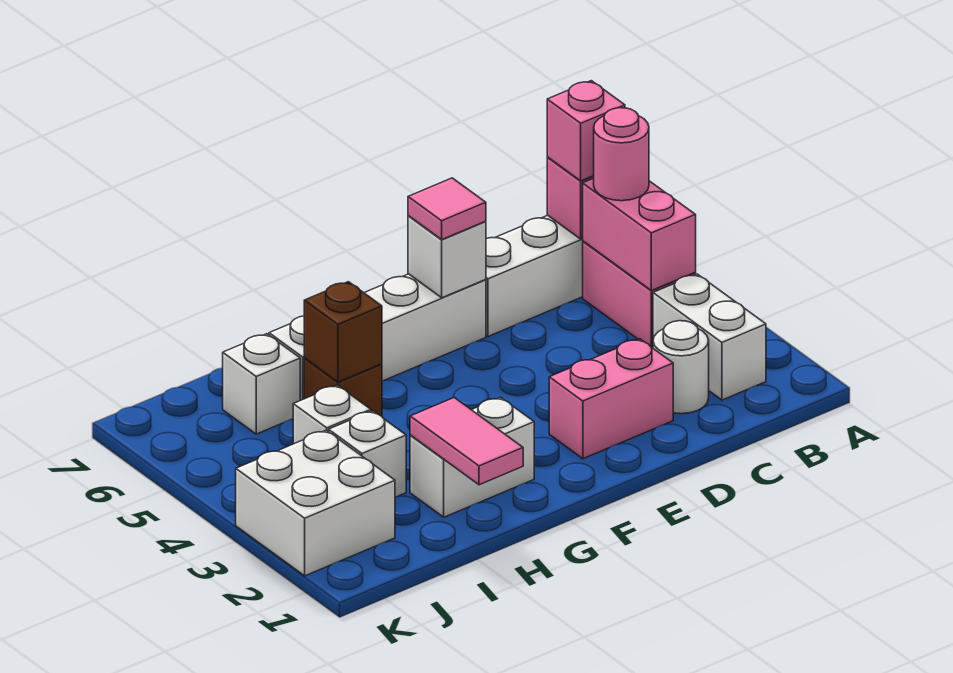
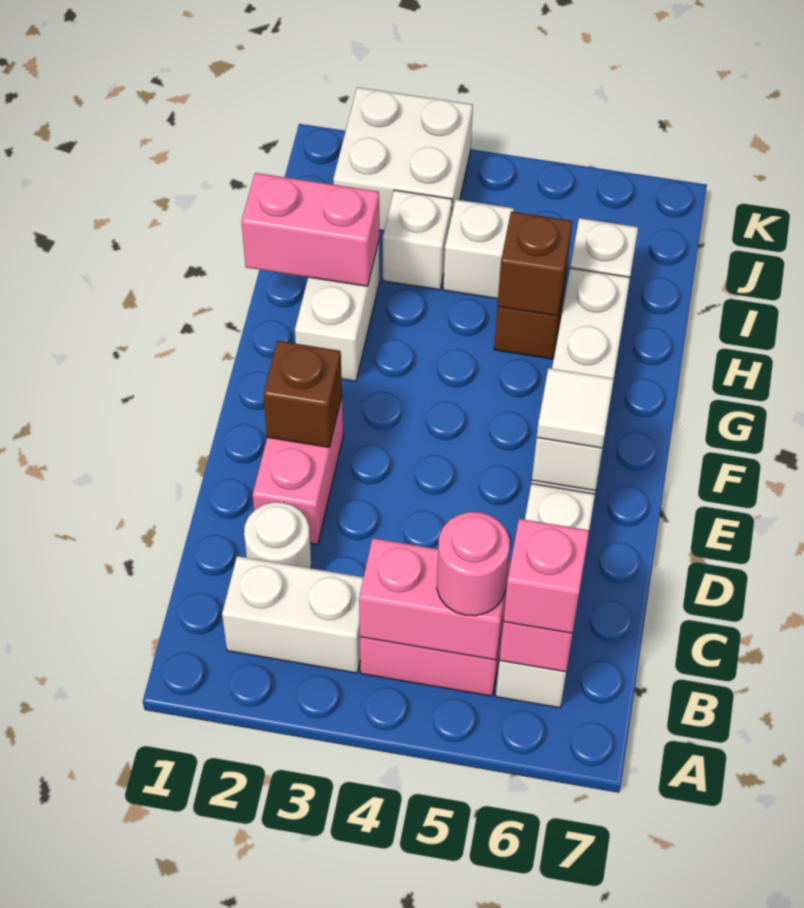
none -> brown brick E2 level 2
pink tile E6 level 3 -> white tile E6 level 3
pink tile H1:H2 level 2 -> pink brick H1:H2 level 2

